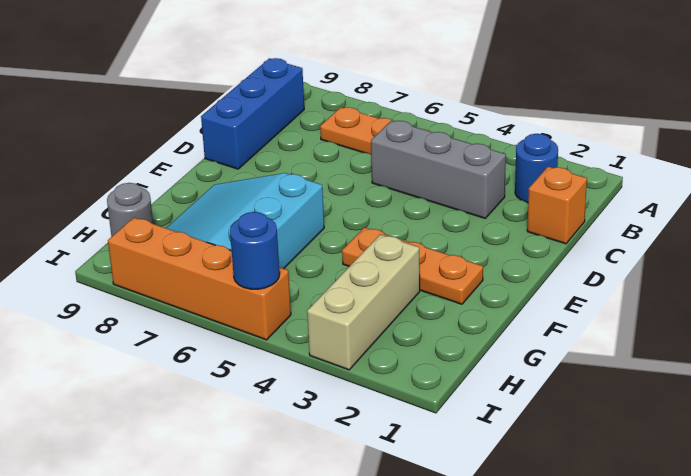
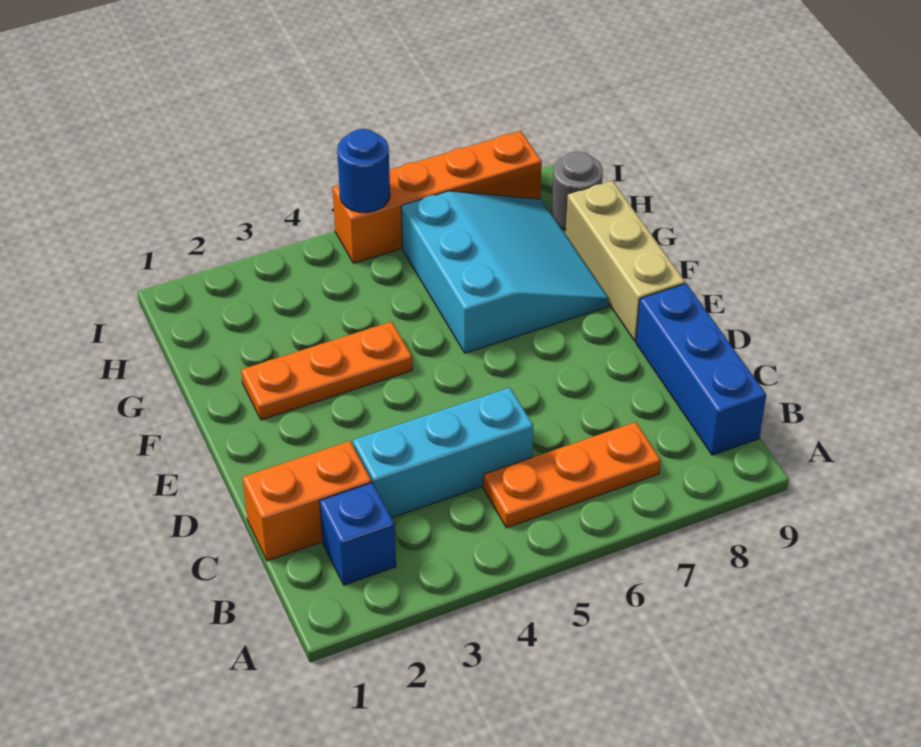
blue round brick B2 level 1 -> blue brick B2 level 1
orange brick C1 level 1 -> orange brick C1:C2 level 1
grey brick C3:C5 level 1 -> cyan brick C3:C5 level 1
tan brick G3:I3 level 1 -> tan brick E9:G9 level 1

